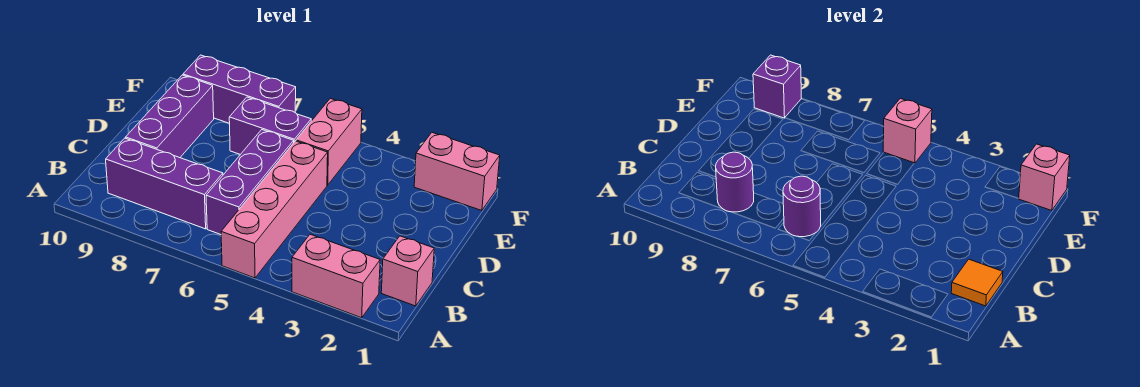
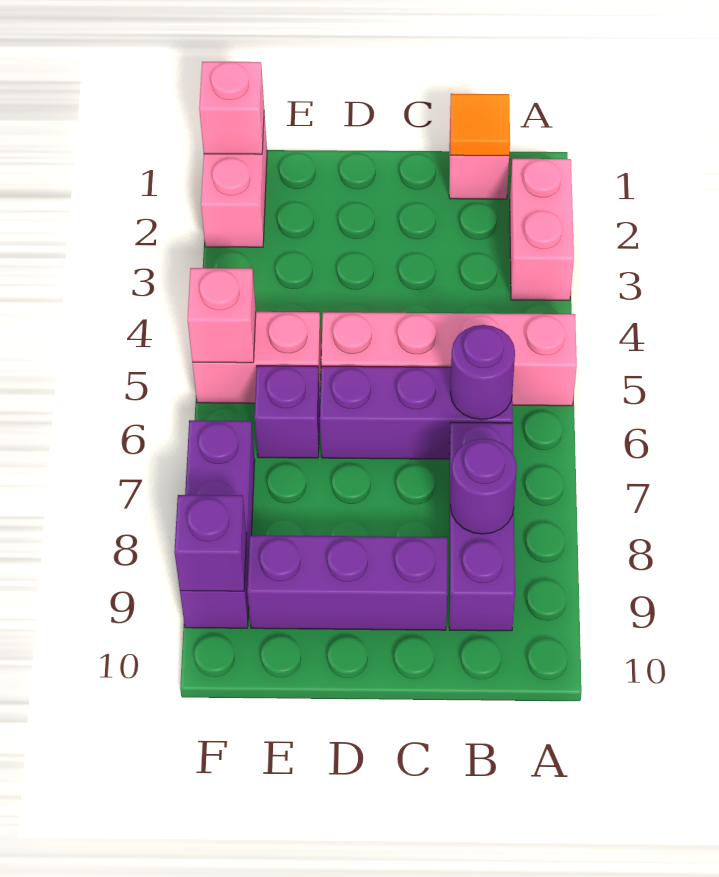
purple brick E6:E7 level 1 -> purple brick E6 level 1

